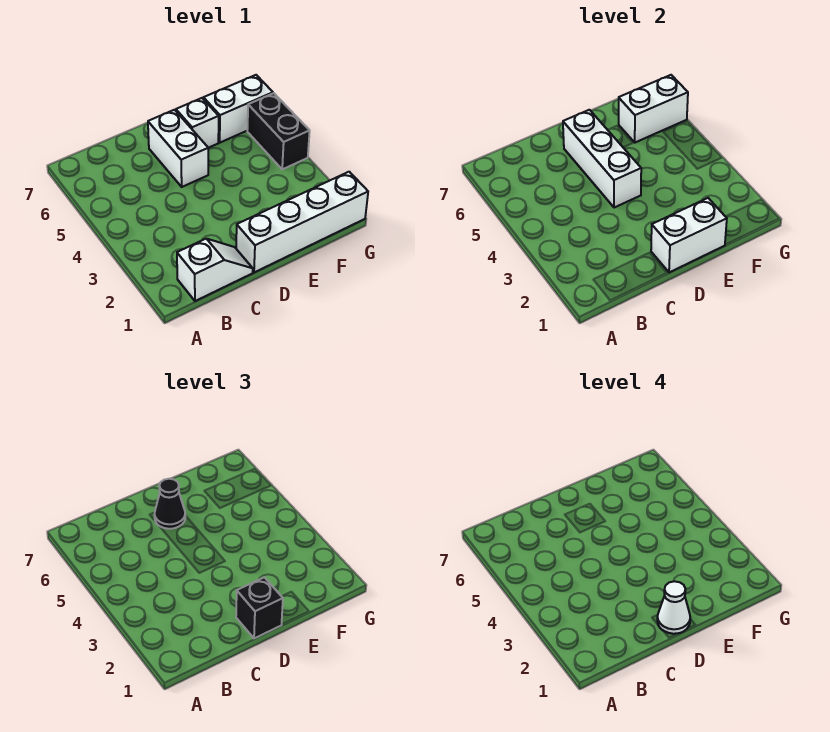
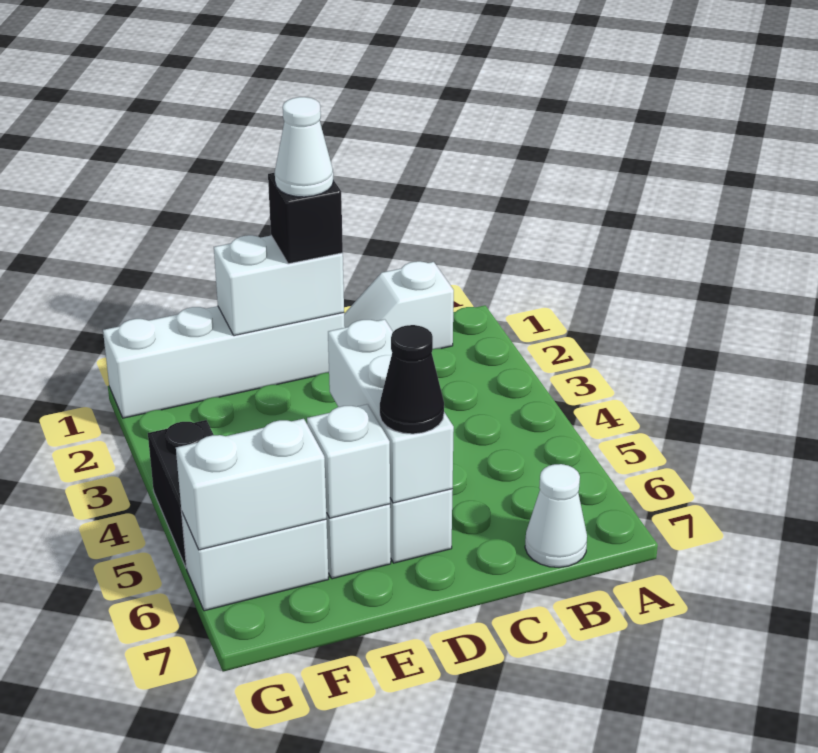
none -> white cone B7 level 1
none -> white brick E6 level 2

